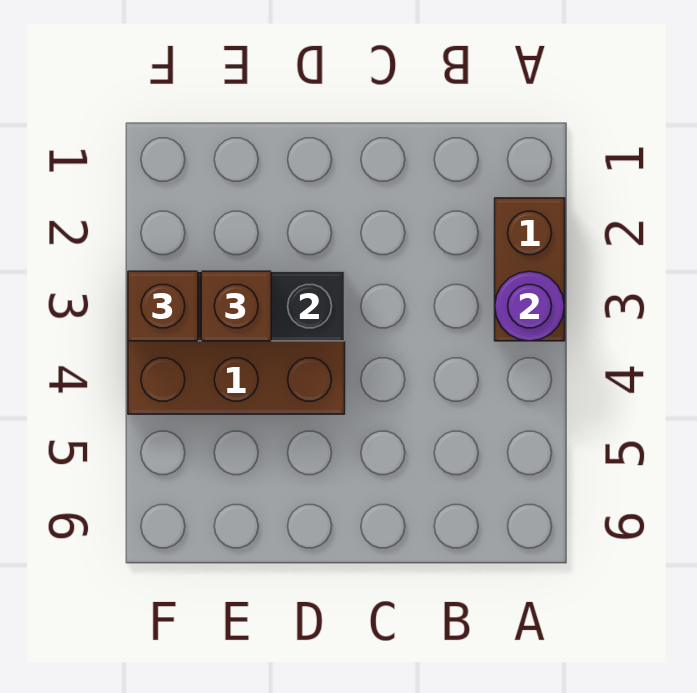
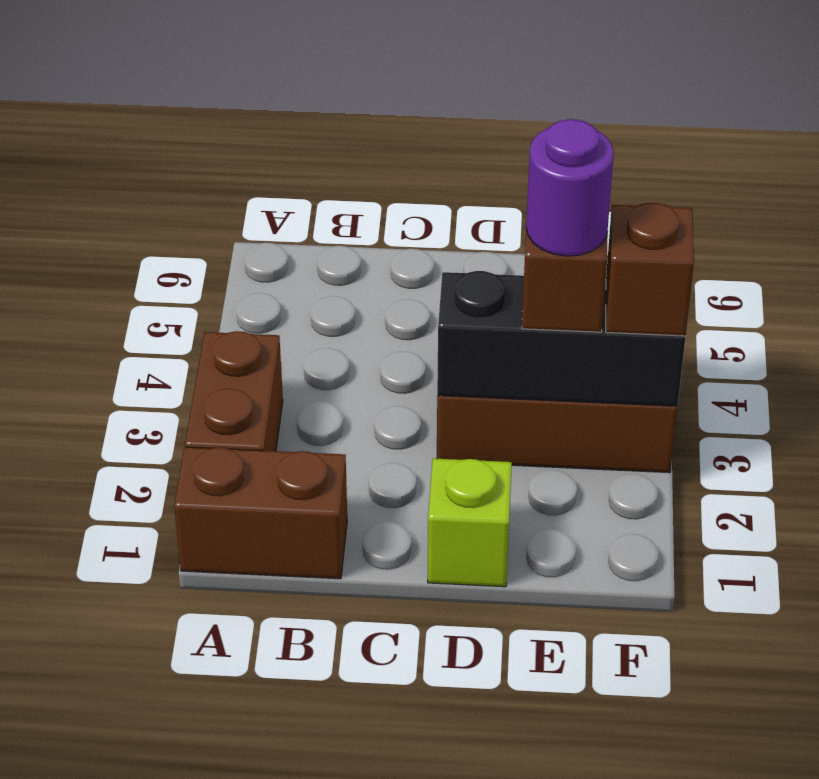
none -> brown brick A1:B1 level 1
purple round brick A3 level 2 -> purple round brick E3 level 4
none -> lime brick D1 level 1

